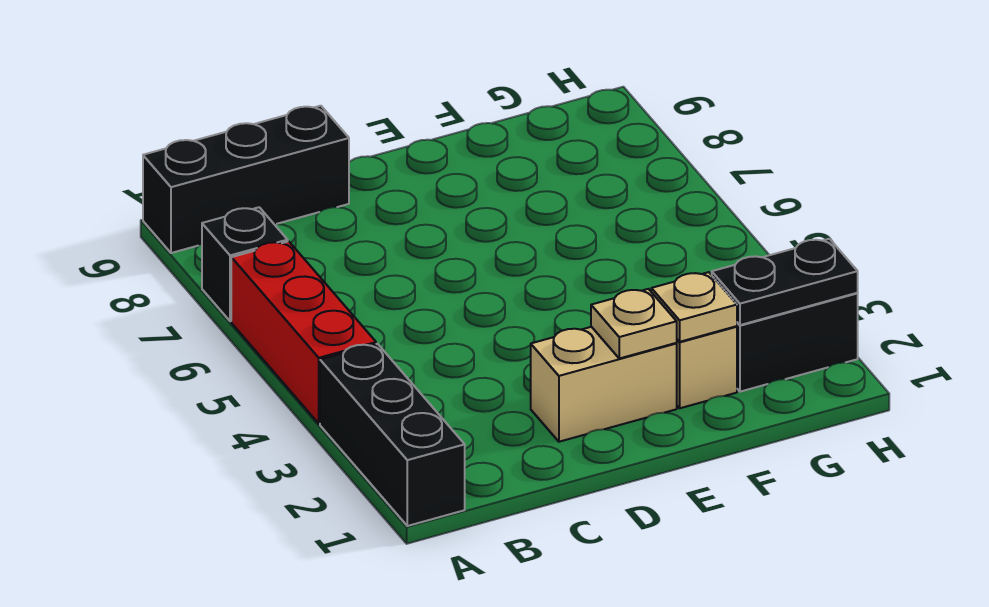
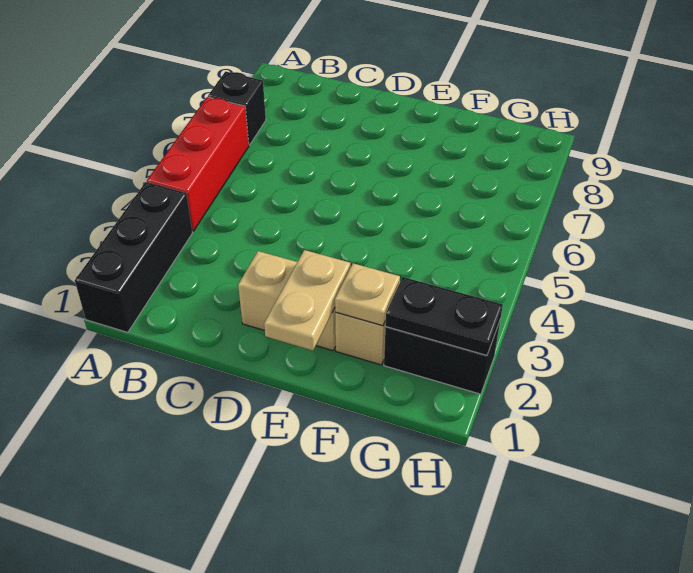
black brick A9:C9 level 1 -> none
tan plate E2 level 2 -> tan plate E1:E2 level 2

